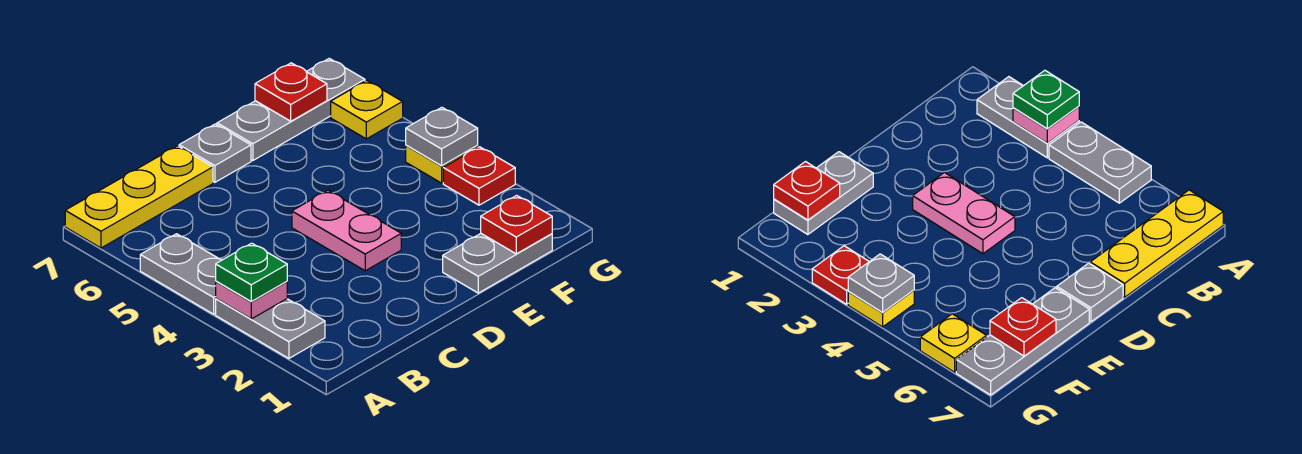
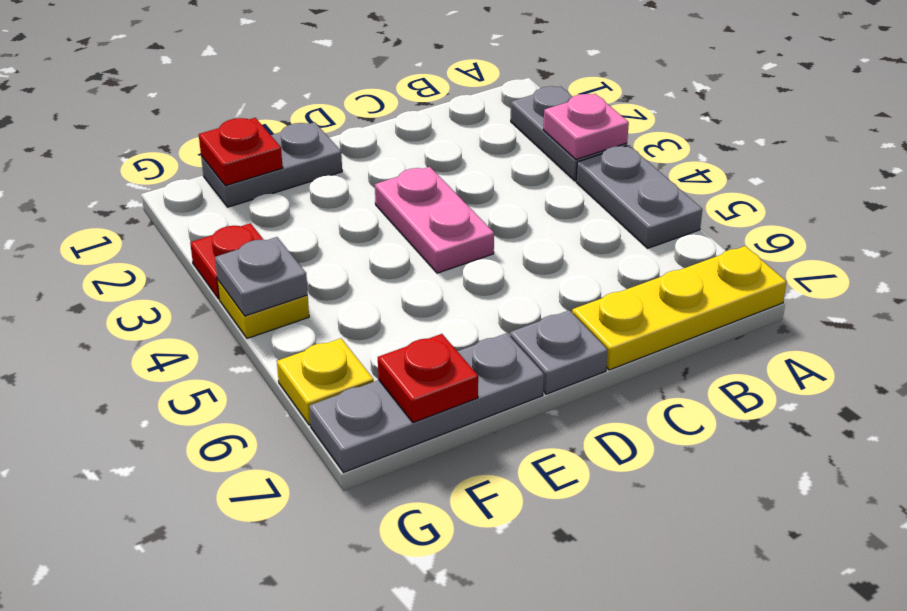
green plate A3 level 3 -> none

